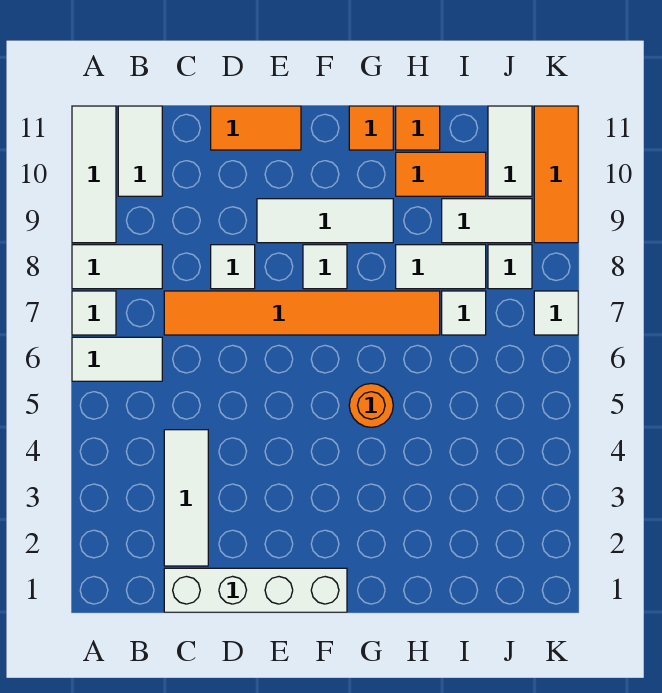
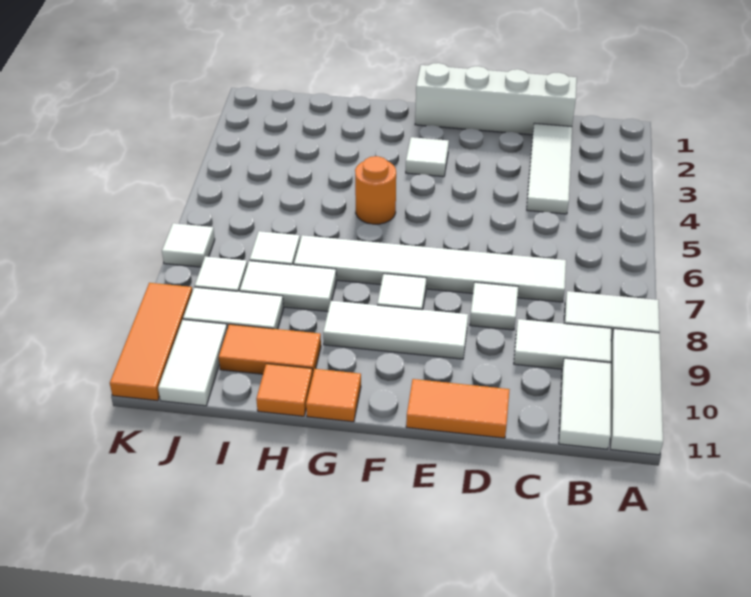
white tile A6:B6 level 1 -> white tile B9:C9 level 1
white tile A7 level 1 -> white tile F3 level 1
orange tile C7:H7 level 1 -> white tile C7:H7 level 1

